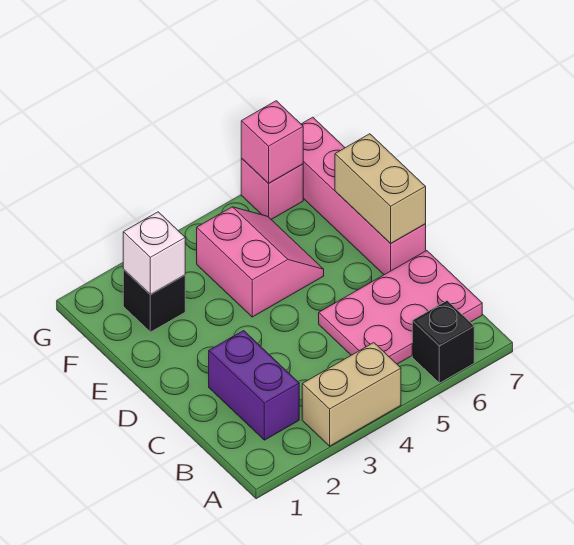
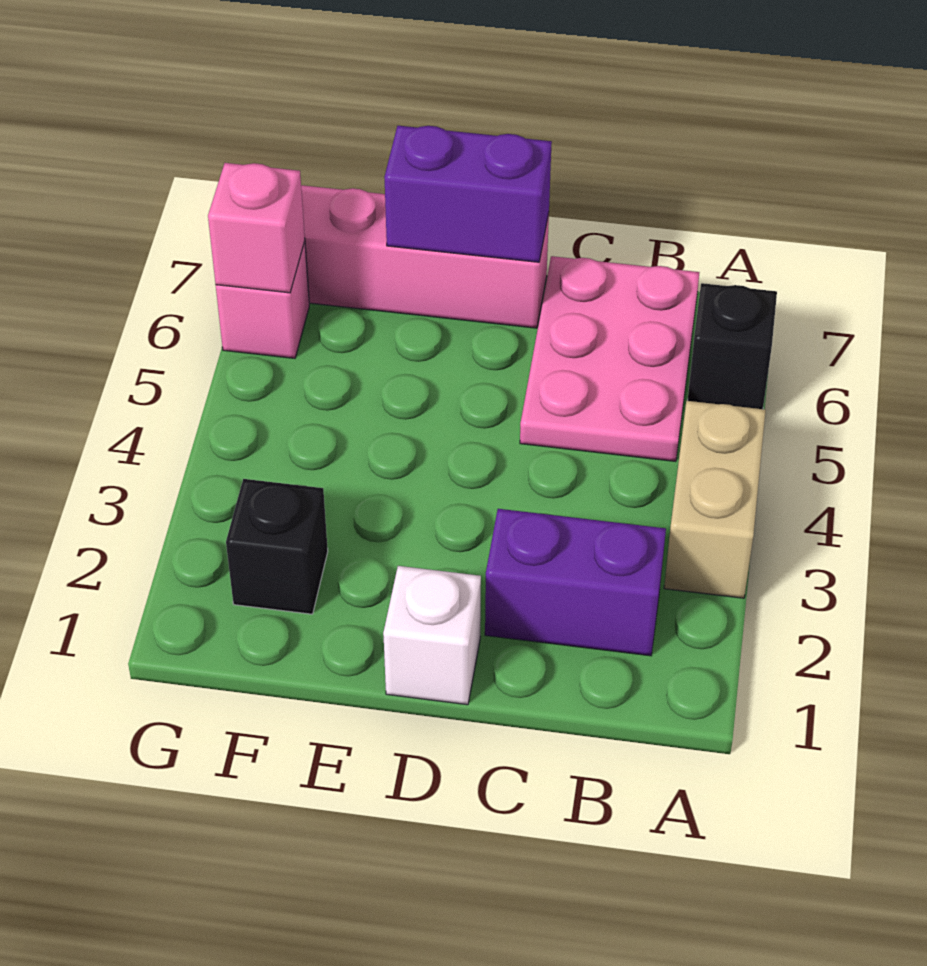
tan brick D7:E7 level 2 -> purple brick D7:E7 level 2
pink slope E4:F5 level 1 top 4 -> none
white brick F2 level 2 -> white brick D1 level 1

